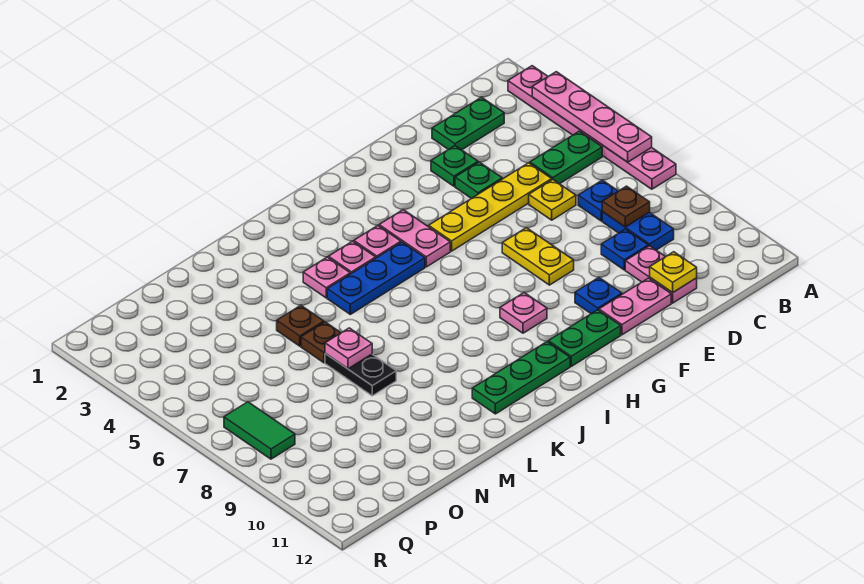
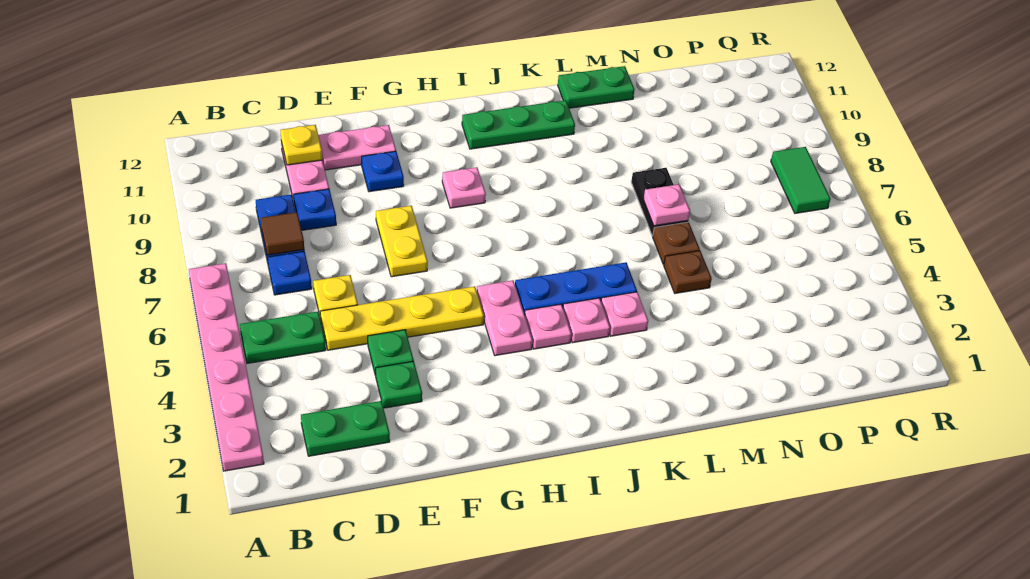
pink plate A3:A6 level 2 -> none
brown plate C8 level 2 -> brown tile C8 level 2
green plate G11:H11 level 1 -> green plate L12:M12 level 1

